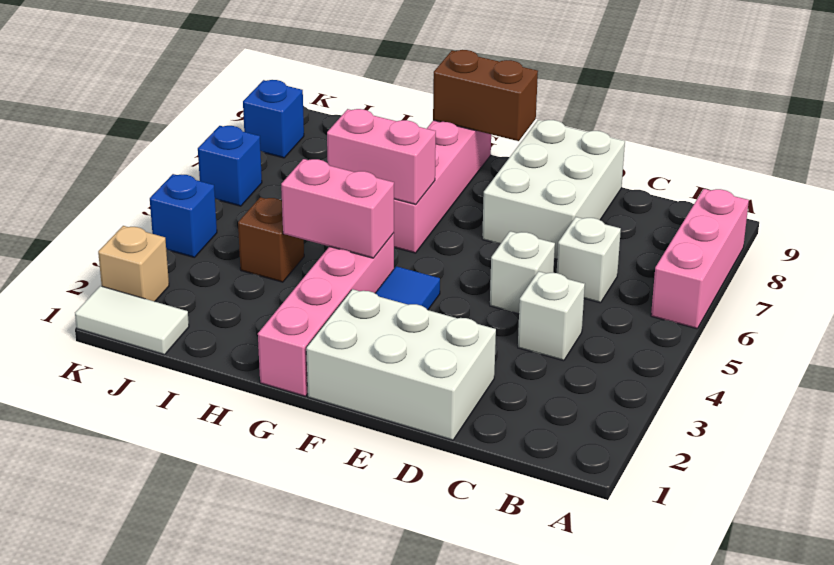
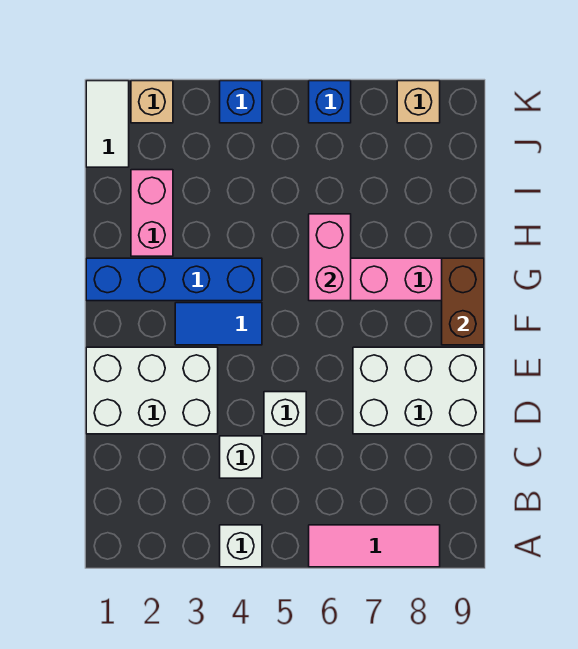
pink brick A6:A8 level 1 -> pink tile A6:A8 level 1
white brick C6 level 1 -> white brick A4 level 1
white brick D1:F2 level 1 -> white brick D1:E3 level 1
pink brick G1:G4 level 1 -> blue brick G1:G4 level 1
pink brick G4:H4 level 2 -> pink brick H2:I2 level 1
brown brick I4 level 1 -> none
blue brick K8 level 1 -> tan brick K8 level 1

